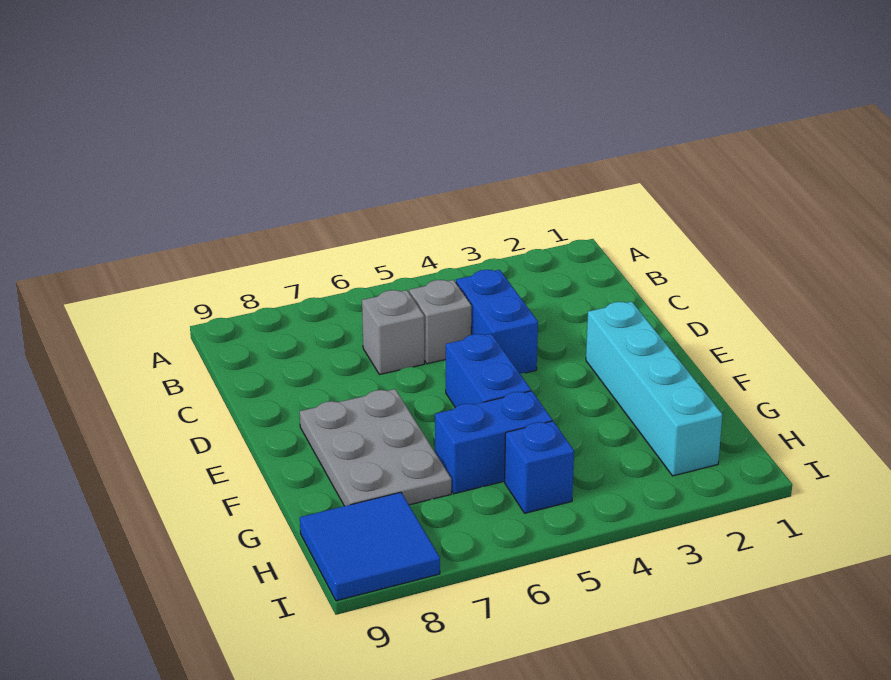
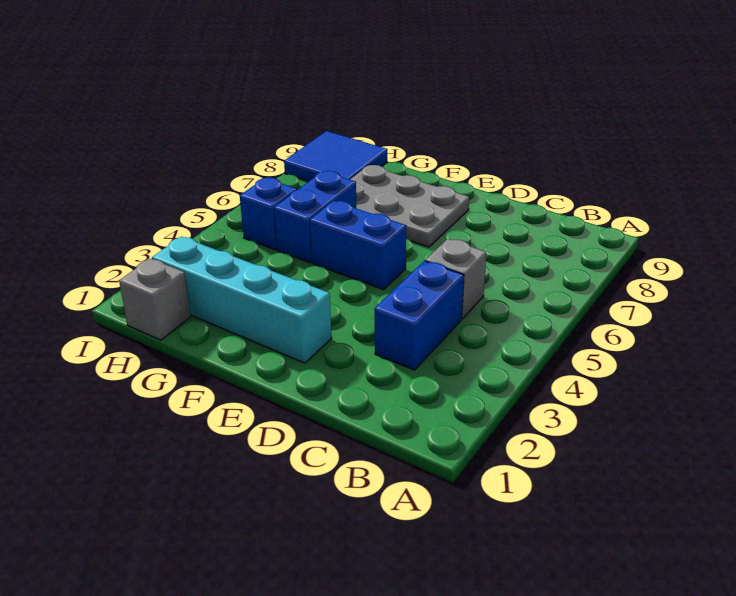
blue brick C4:D4 level 1 -> blue brick C3:C4 level 1
grey brick C6 level 1 -> grey brick H1 level 1

